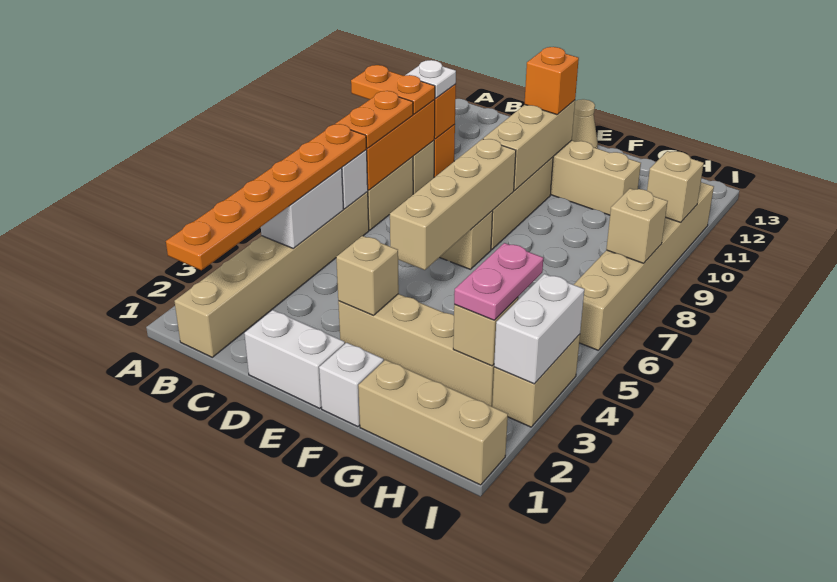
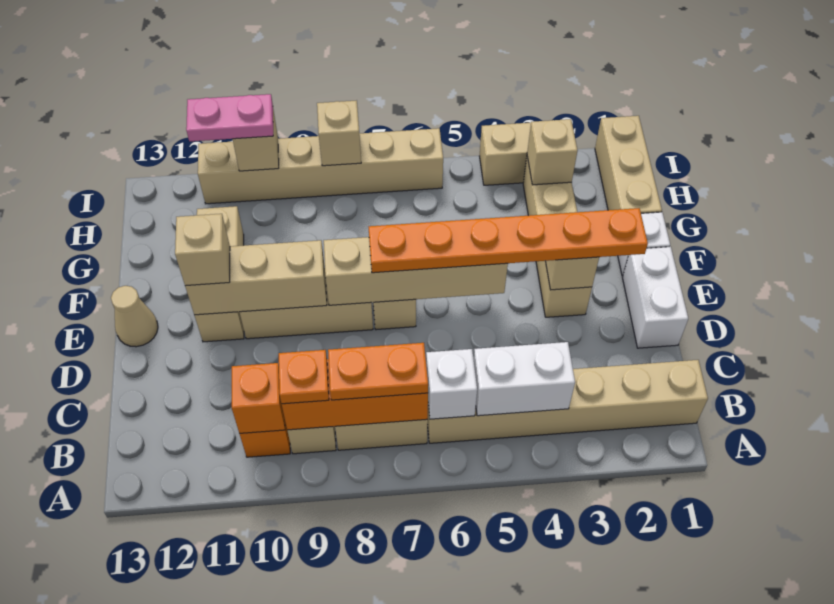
orange plate A9:B9 level 3 -> orange plate B9 level 3
orange plate B1:B6 level 3 -> orange plate E2:E7 level 3
white plate B10 level 3 -> none
orange brick E11 level 3 -> tan brick E11 level 3
pink plate H3:H4 level 3 -> pink plate I10:I11 level 3
white brick I3:I4 level 2 -> none

